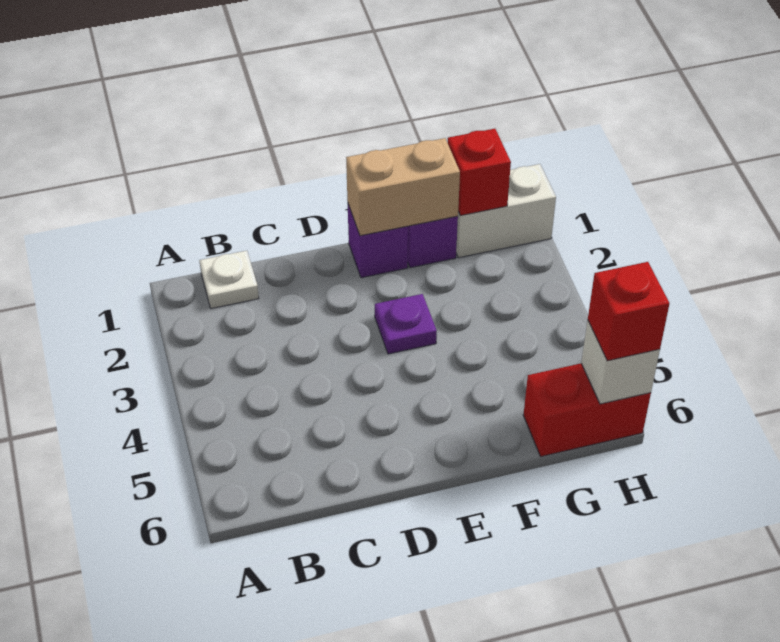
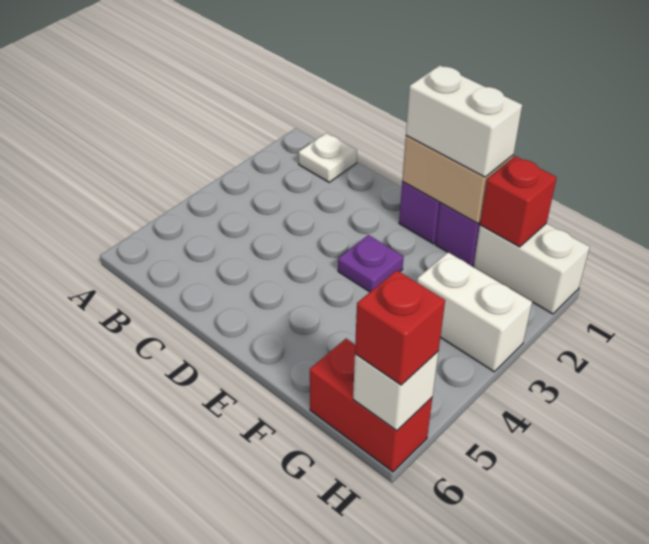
none -> white brick E1:F1 level 3
none -> white brick G3:H3 level 1

